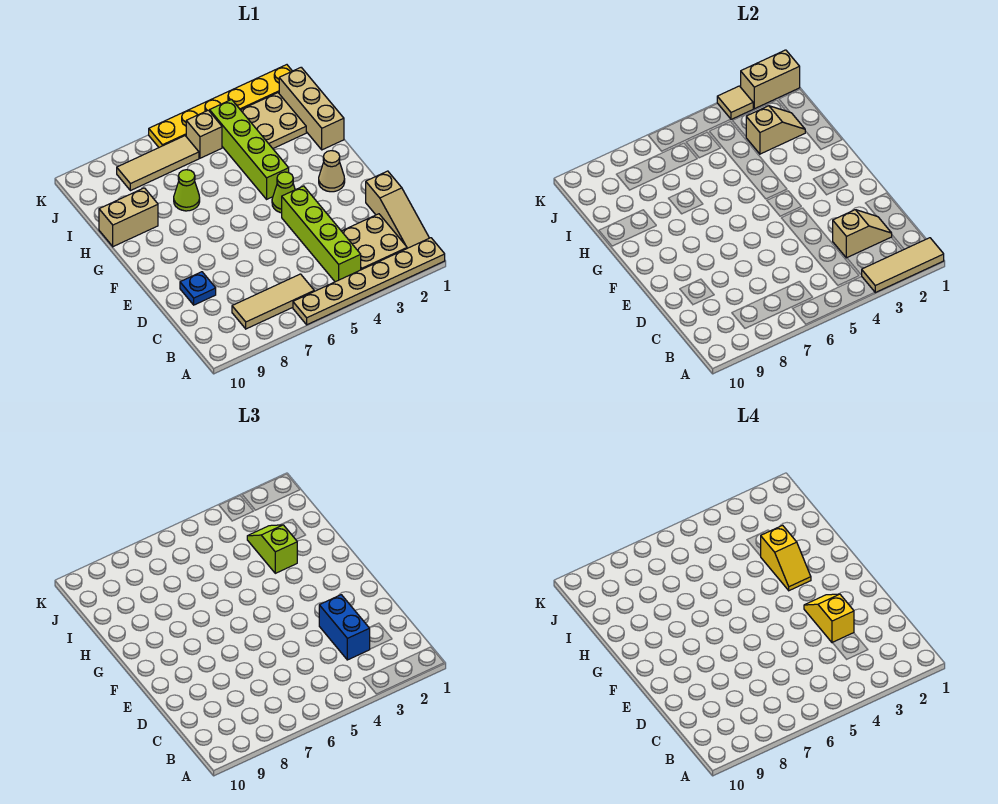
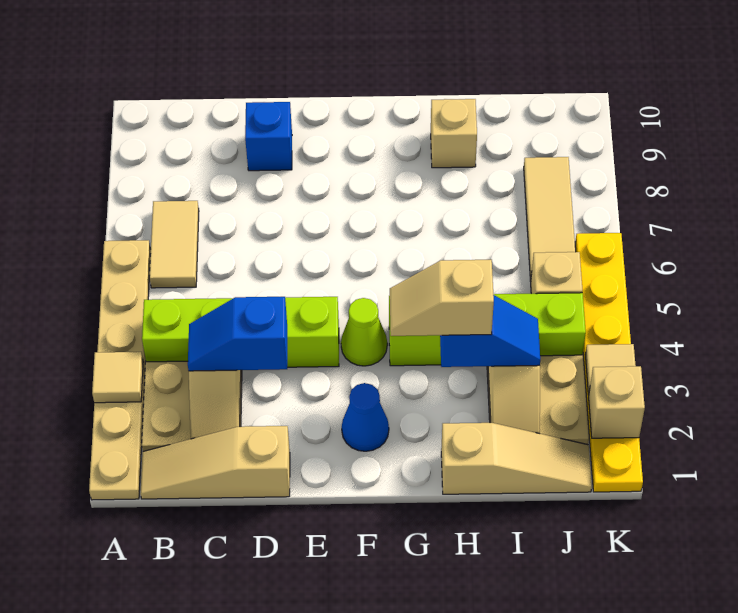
tan tile A1:A3 level 2 -> tan tile A3 level 2
tan tile B6:B8 level 1 -> tan tile B6:B7 level 1
blue brick C3:D3 level 3 -> blue slope C3:D3 level 3 top D
yellow slope D3:E3 level 4 top D -> none
blue plate D9 level 1 -> blue brick D9 level 1
tan cone F2 level 1 -> blue cone F2 level 1
yellow slope G3:H3 level 4 top H -> tan slope G3:H3 level 4 top H
tan brick H1:J1 level 1 -> tan slope H1:J1 level 1 top H
lime slope H3:I3 level 3 top H -> blue slope H3:I3 level 3 top H
lime cone H7 level 1 -> none
tan brick H9:H10 level 1 -> tan brick H9 level 1
tan brick K1:K2 level 2 -> tan brick K2 level 2

